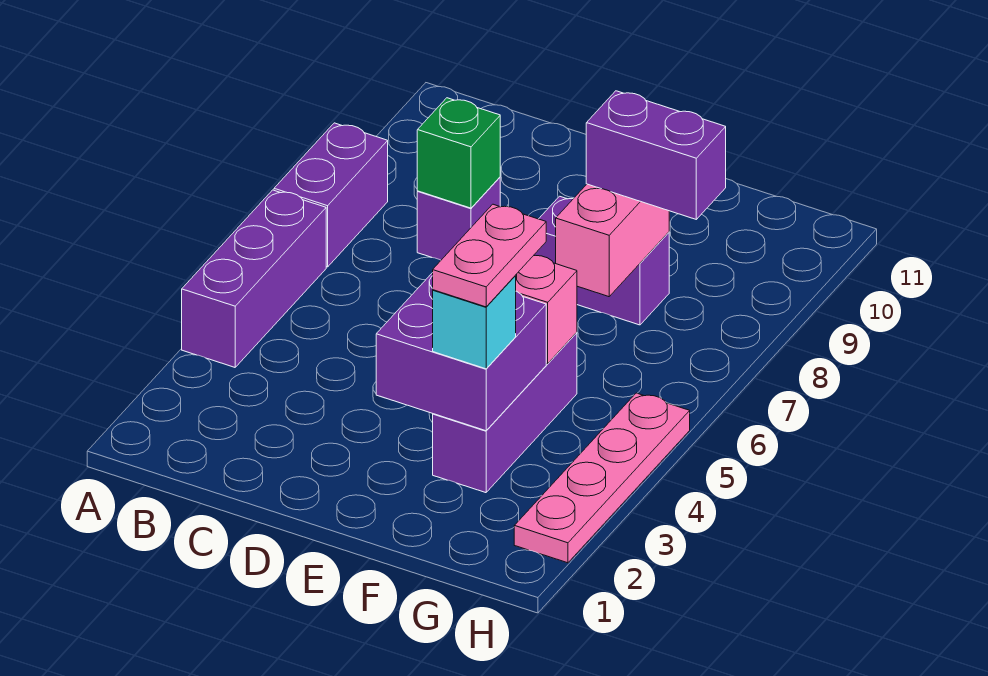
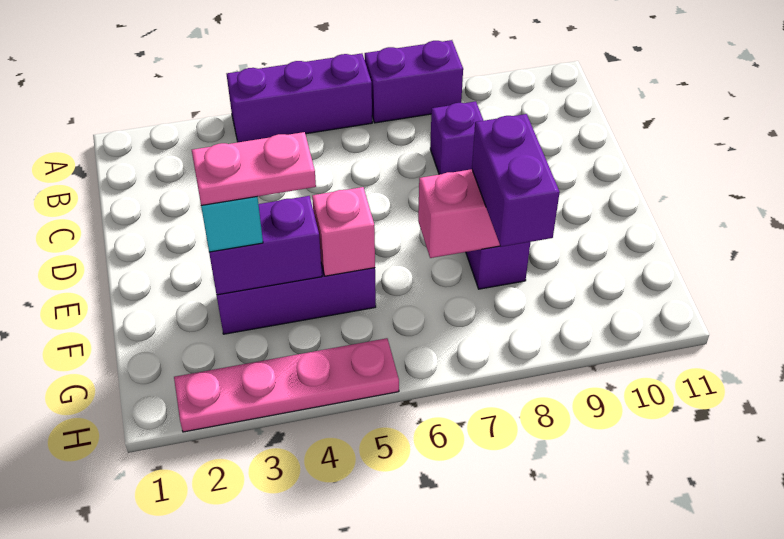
green brick C8 level 2 -> none
purple brick E3:F4 level 2 -> purple brick F3:F4 level 2

